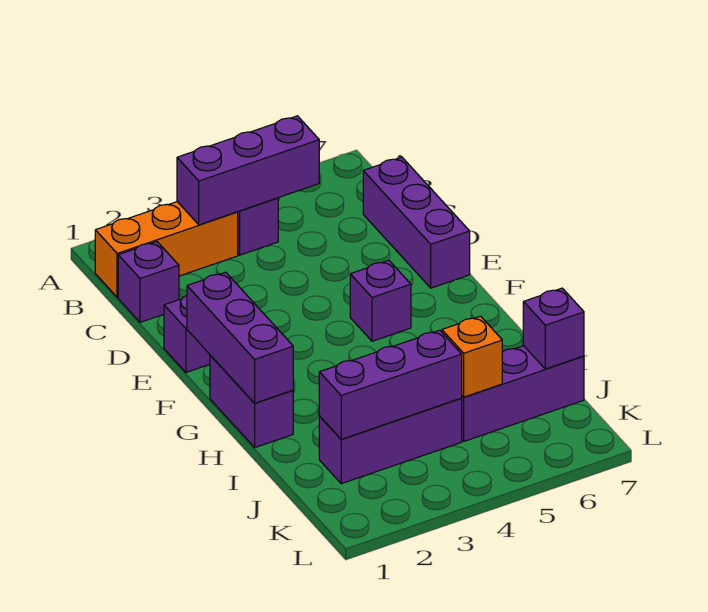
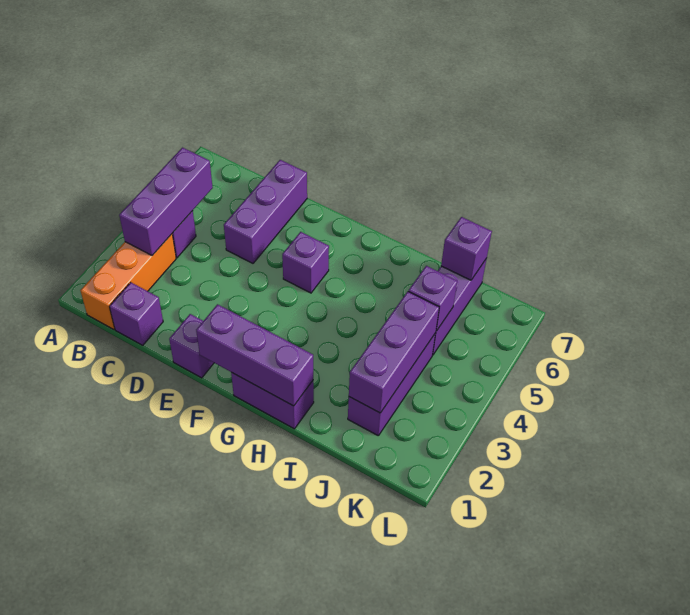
purple brick C7:E7 level 1 -> purple brick D5:D7 level 1
orange brick J5 level 2 -> purple brick J5 level 2

